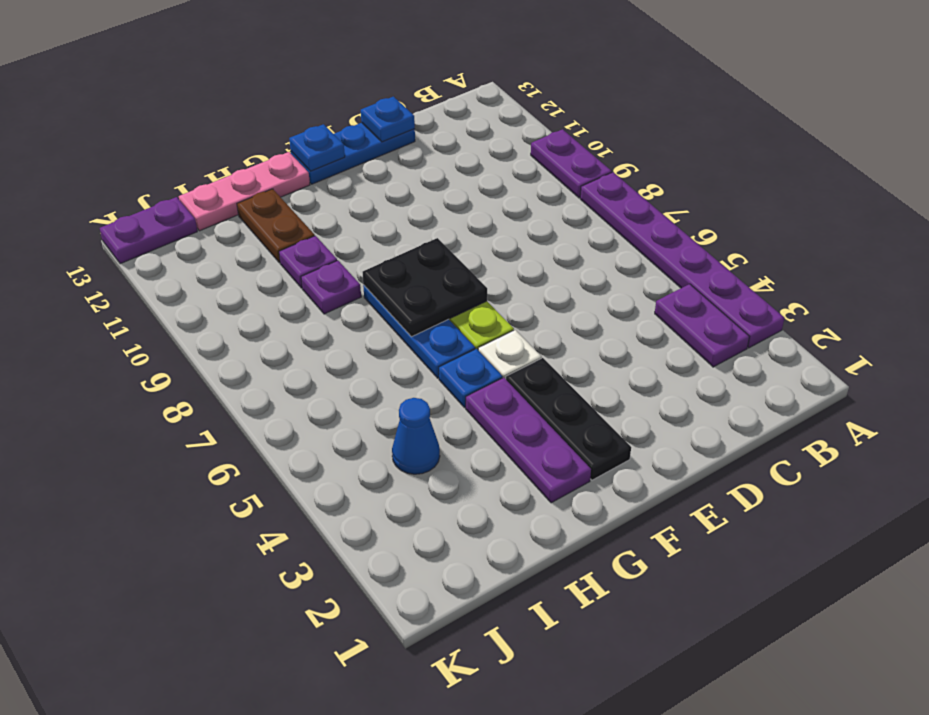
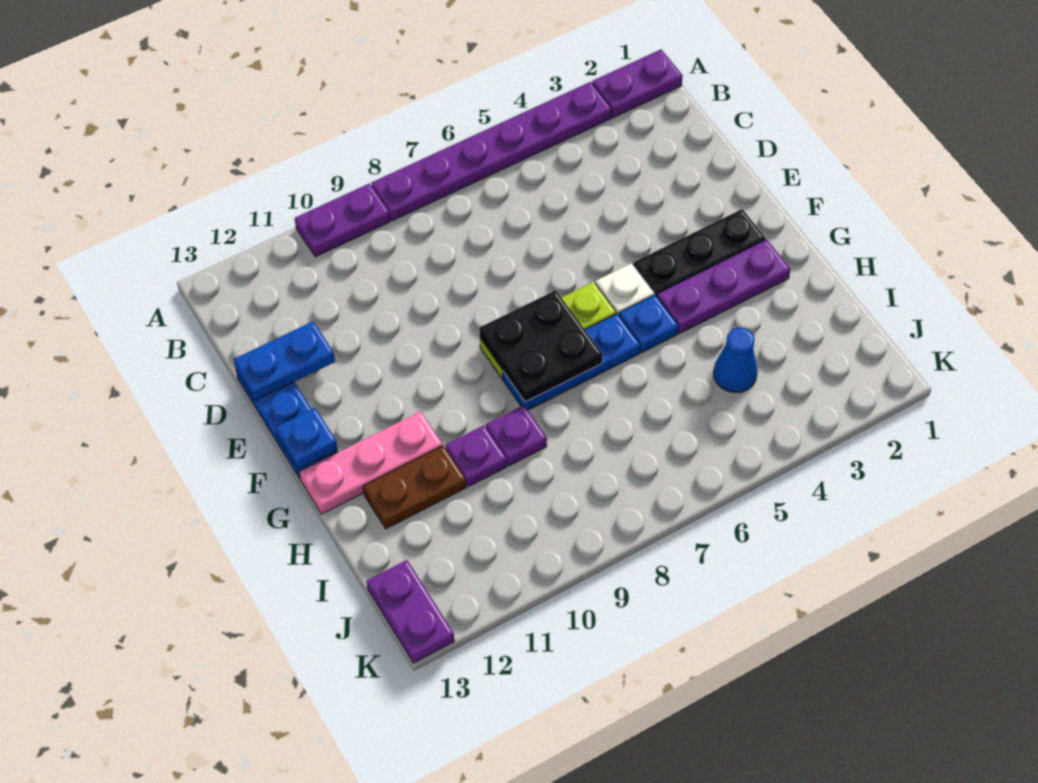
purple plate B3:B4 level 1 -> purple plate A1:A2 level 1
blue plate D13 level 2 -> blue plate D12:D13 level 2
pink plate G13:I13 level 1 -> pink plate G11:G13 level 1

